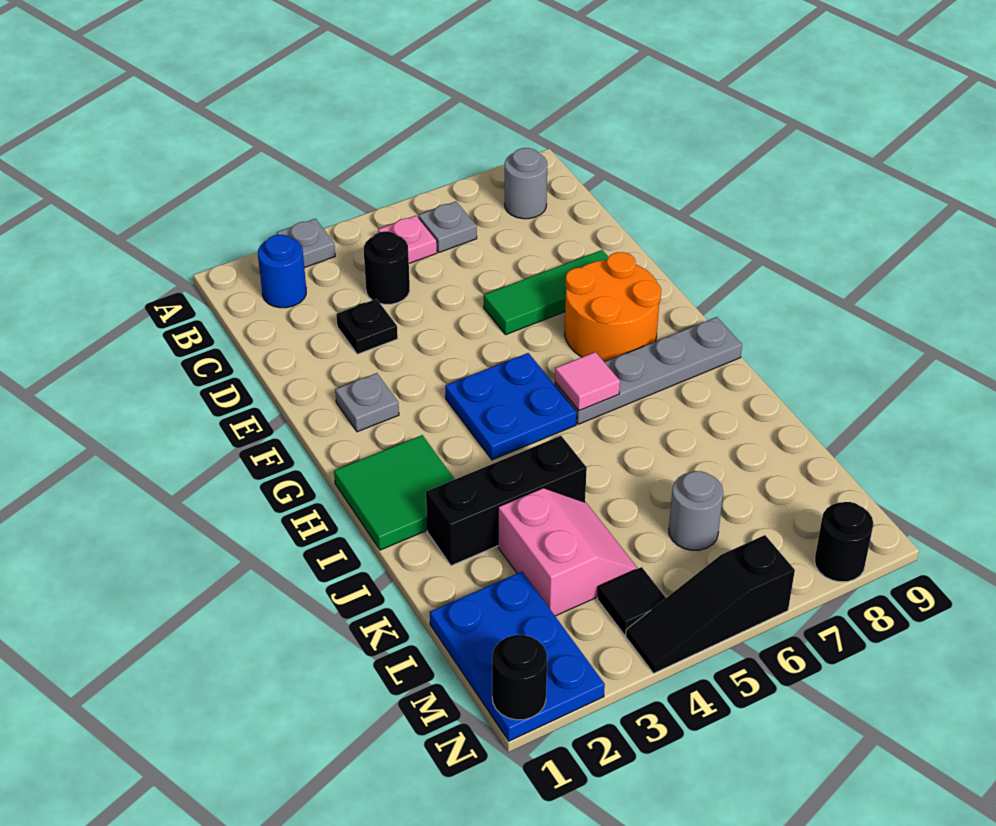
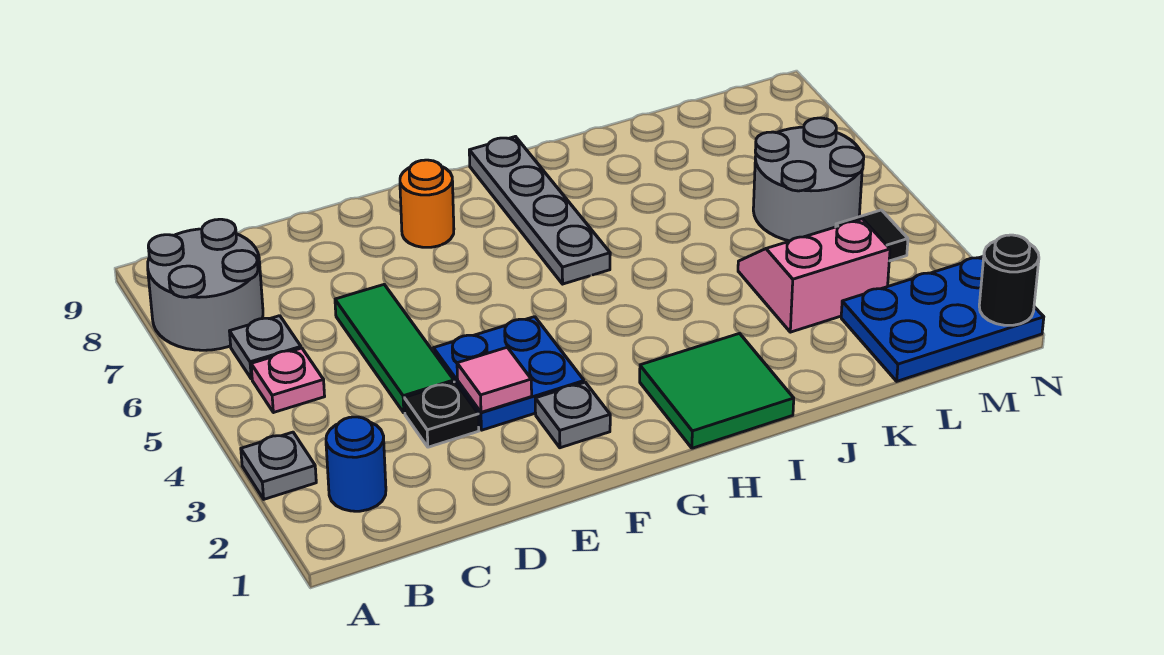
grey round brick B8 level 1 -> grey round brick A7:B8 level 1
black round brick C4 level 1 -> none
green tile E6:E8 level 1 -> green tile D4:D6 level 1
orange round brick F7:G8 level 1 -> orange round brick F8 level 1
blue plate G4:H5 level 1 -> blue plate E3:F4 level 1
pink tile H6 level 2 -> pink tile E3 level 2
black brick J2:J4 level 1 -> none
grey round brick L6 level 1 -> grey round brick L5:M6 level 1
black slope N4:N6 level 1 top 6 -> none
black round brick N8 level 1 -> none

